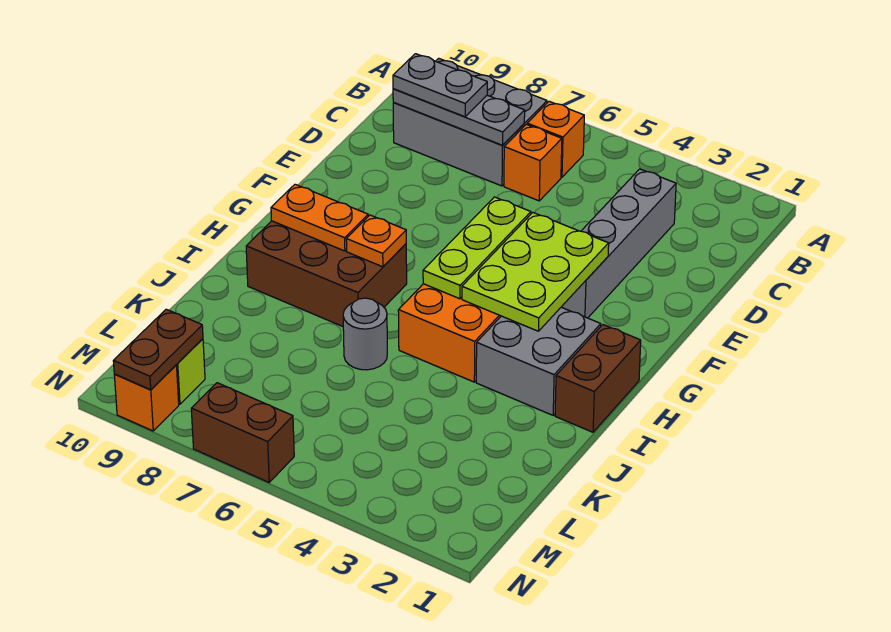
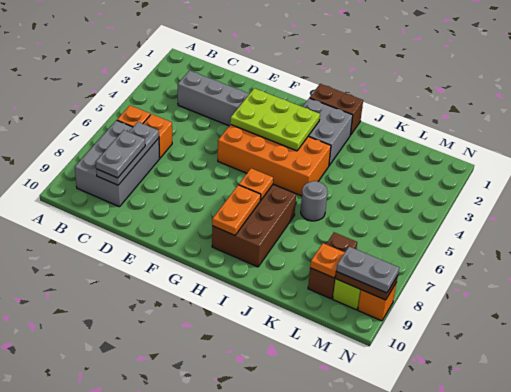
lime plate F5:H5 level 2 -> none
none -> orange plate L9 level 2
none -> grey plate M9:N9 level 3
brown brick N6:N7 level 1 -> brown brick L8:L9 level 1

